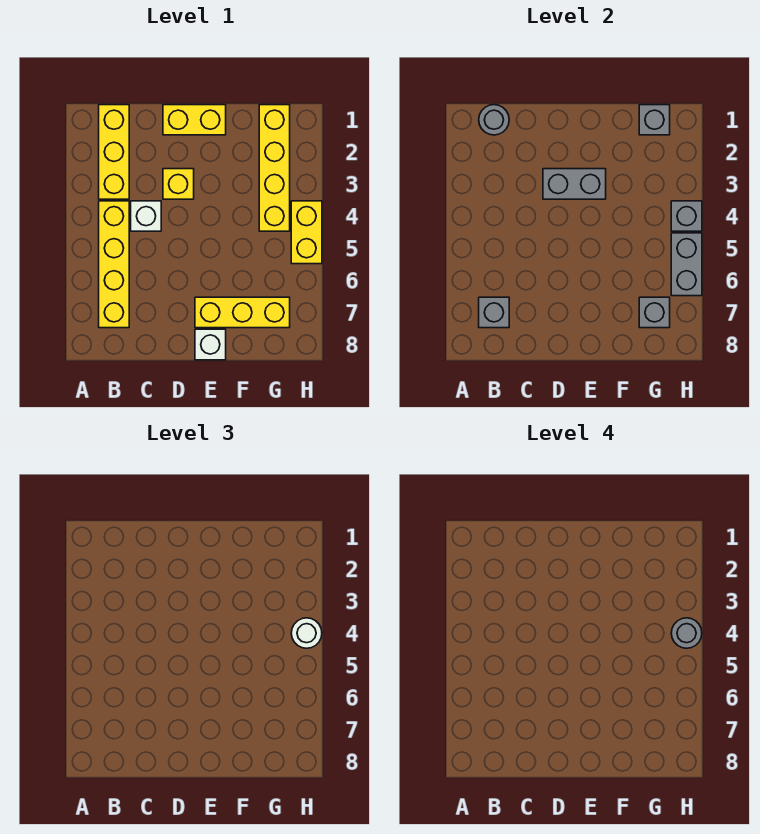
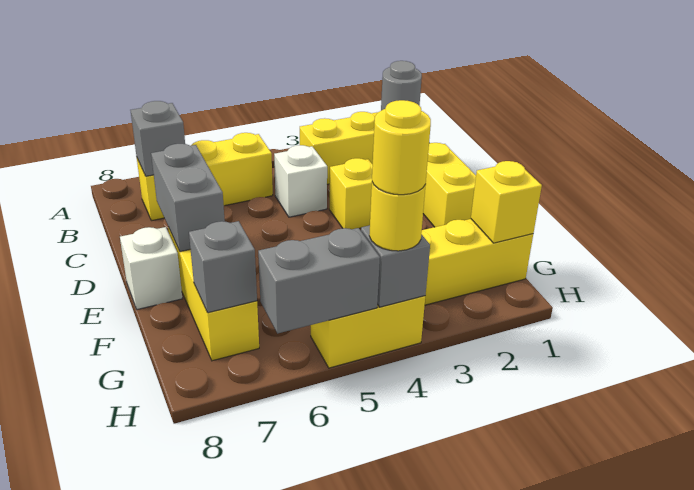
yellow brick B4:B7 level 1 -> yellow brick B5:B7 level 1
grey brick D3:E3 level 2 -> grey brick D7:E7 level 2
grey brick G1 level 2 -> yellow brick G1 level 2
white round brick H4 level 3 -> yellow round brick H4 level 3
grey round brick H4 level 4 -> yellow round brick H4 level 4

